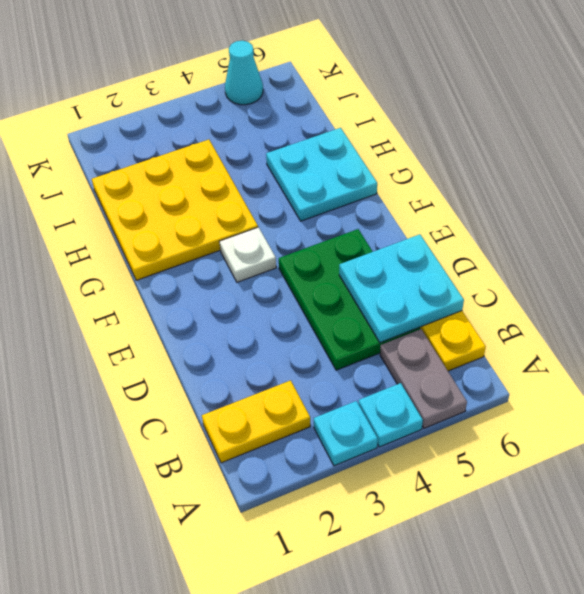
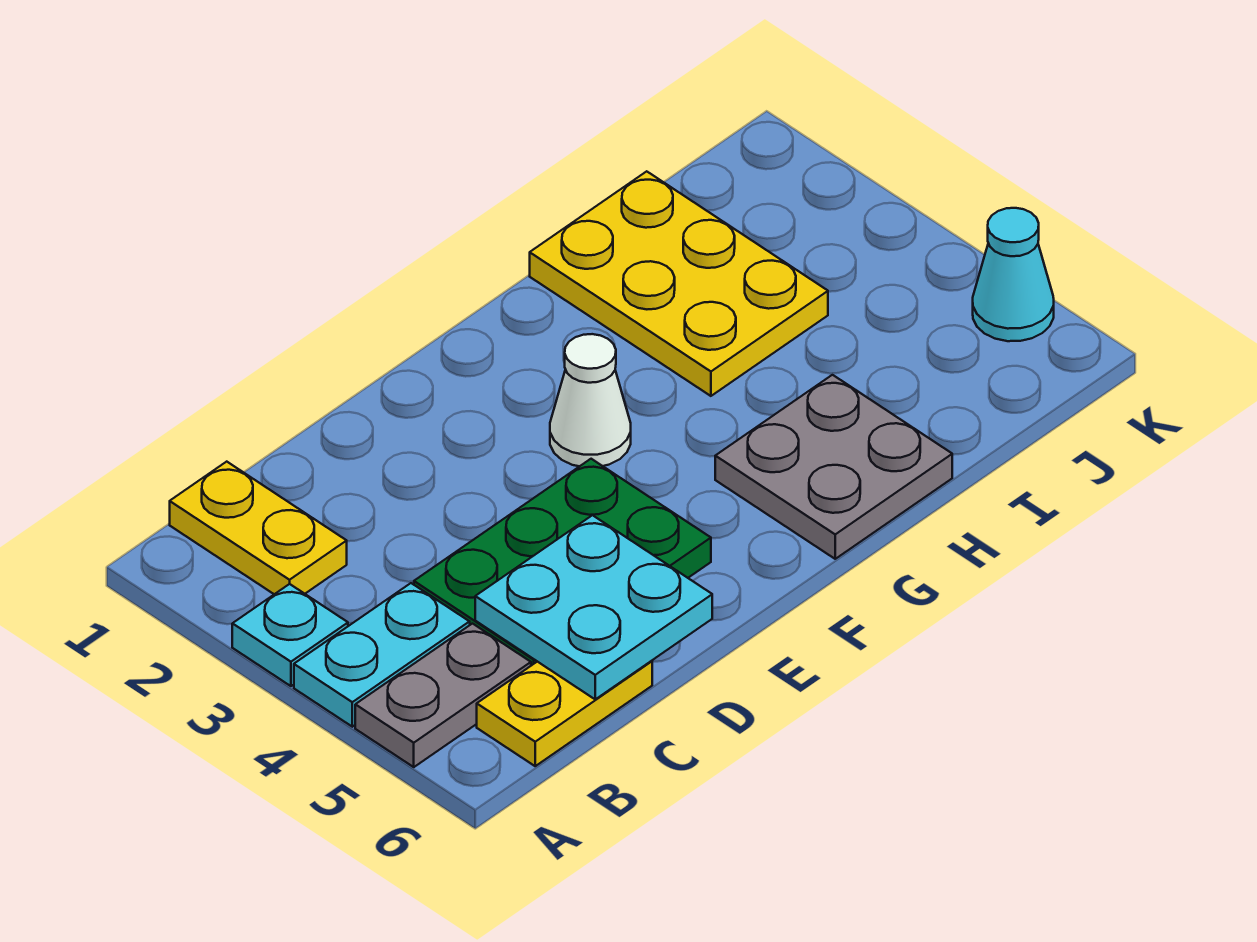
cyan plate A4 level 1 -> cyan plate A4:B4 level 1
white plate F3 level 1 -> white cone F3 level 1
yellow plate G1:I3 level 1 -> yellow plate H1:I3 level 1
cyan plate G5:H6 level 1 -> grey plate G5:H6 level 1

